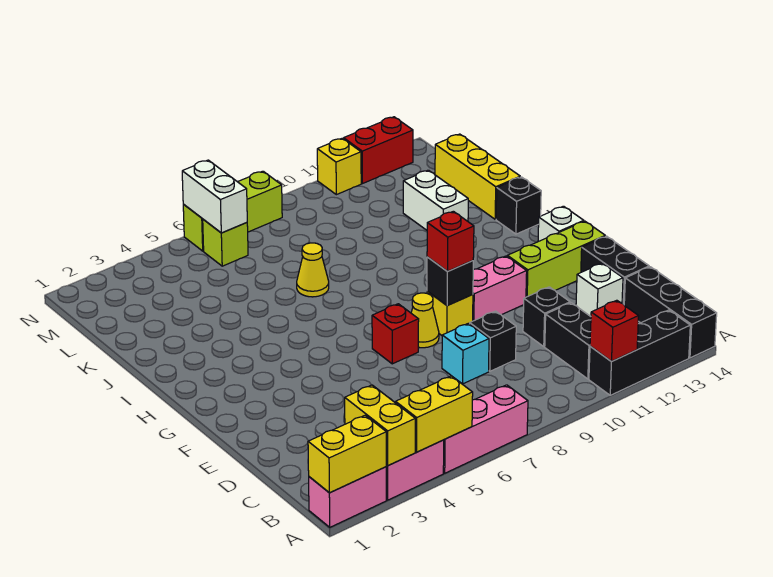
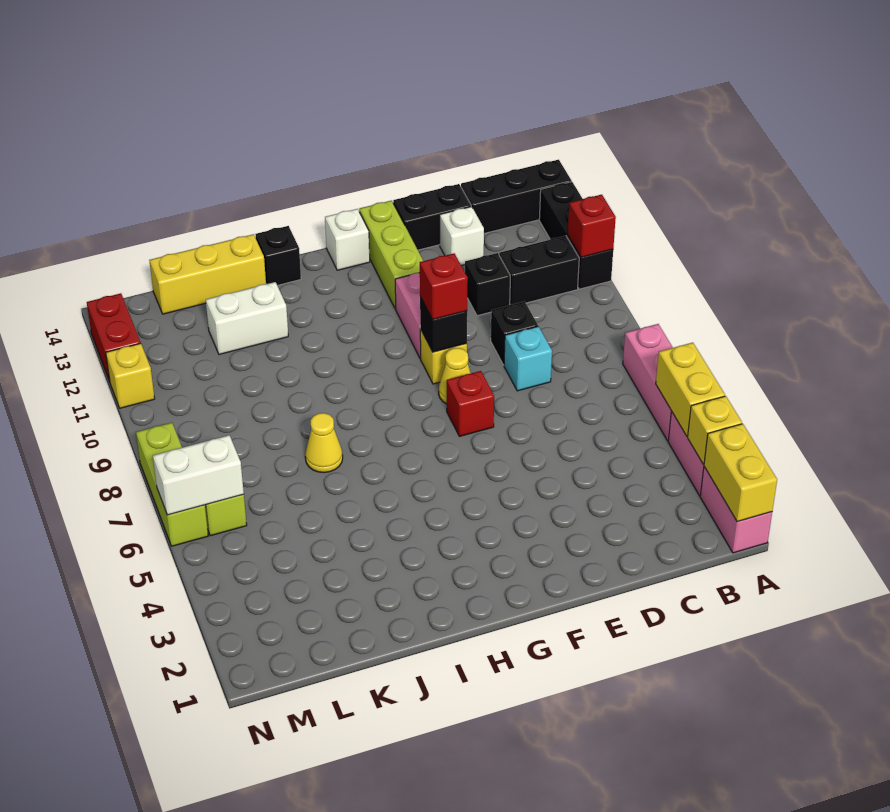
yellow brick A3:B3 level 2 -> yellow brick A3 level 2

